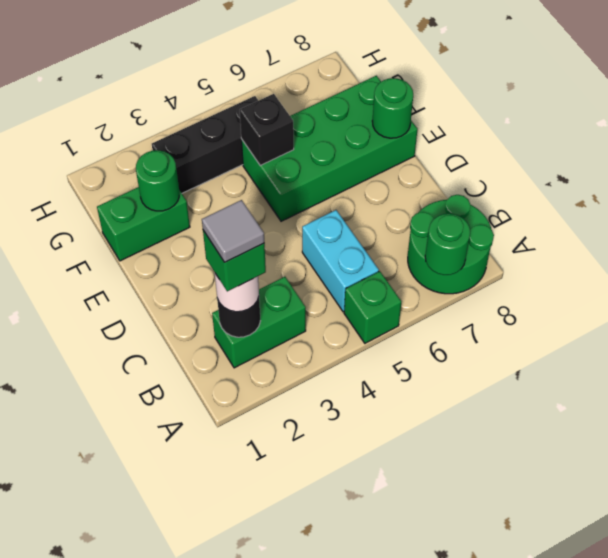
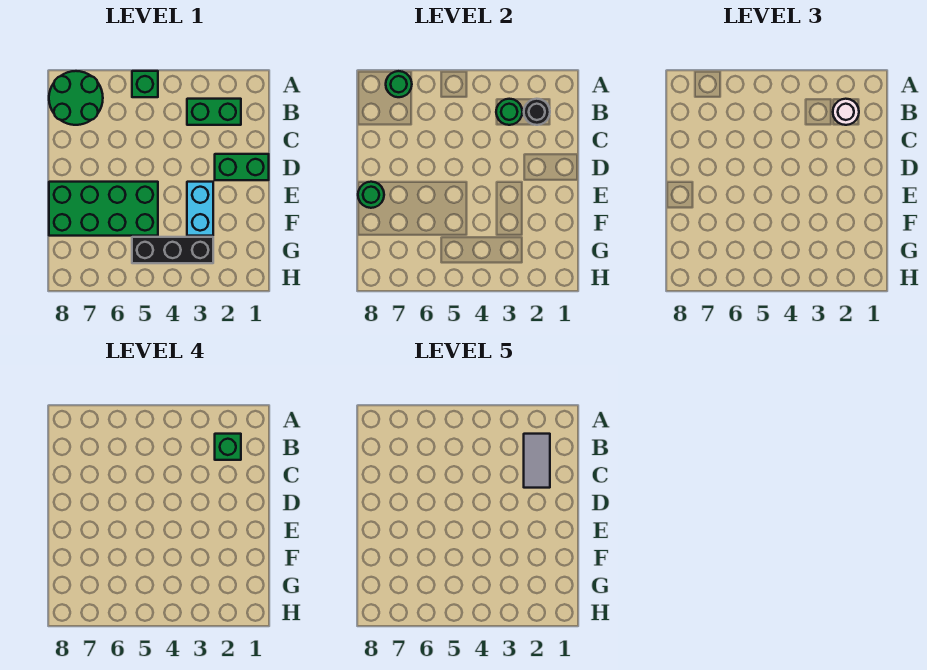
grey tile B2 level 5 -> grey tile B2:C2 level 5
cyan brick B5:C5 level 1 -> cyan brick E3:F3 level 1
green brick F1:F2 level 1 -> green brick D1:D2 level 1
green round brick F2 level 2 -> green round brick B3 level 2
black brick F5 level 2 -> none

